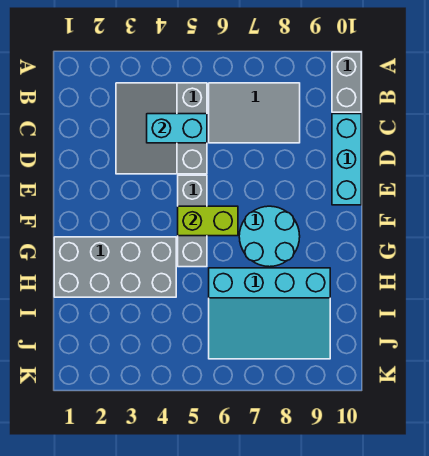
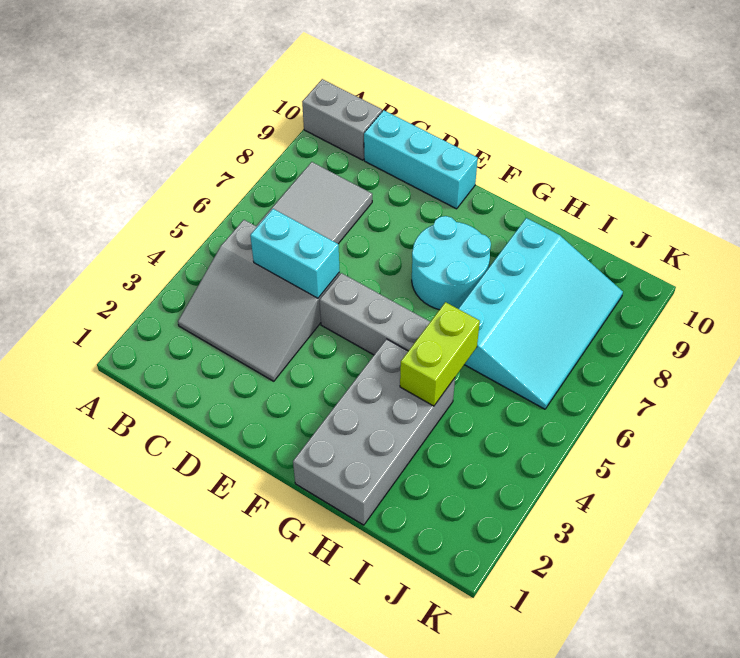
cyan brick C4:C5 level 2 -> cyan brick C5:D5 level 2
lime brick F5:F6 level 2 -> lime brick H4:H5 level 2

